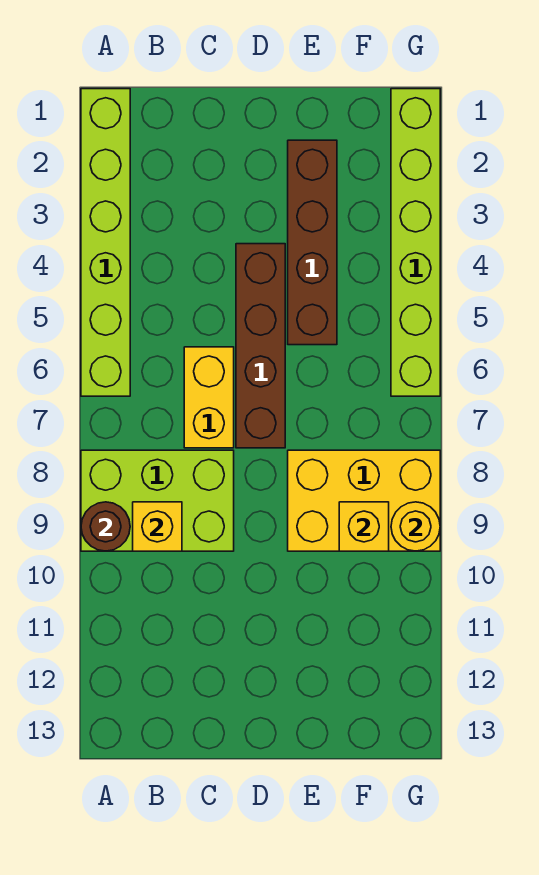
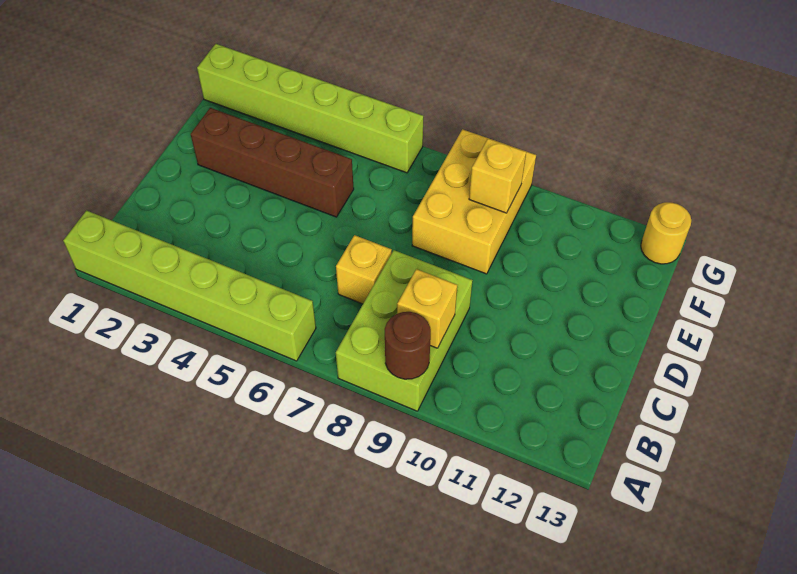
yellow brick C6:C7 level 1 -> yellow brick C7 level 1
brown brick D4:D7 level 1 -> none
yellow round brick G9 level 2 -> yellow round brick G13 level 1

